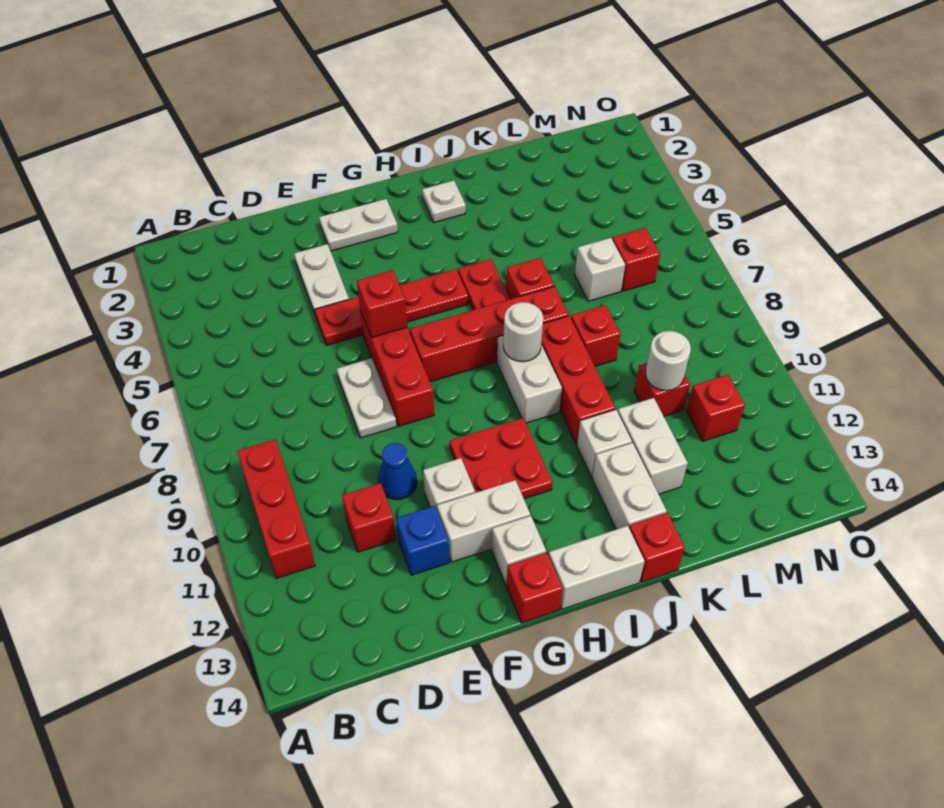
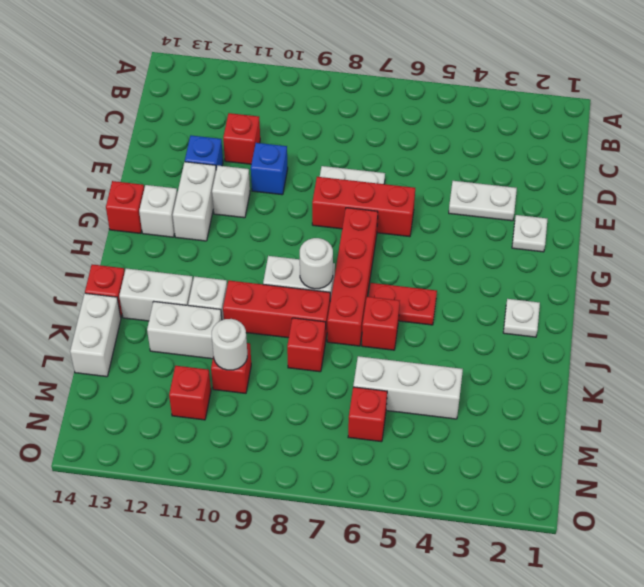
red brick B9:B11 level 1 -> none
red plate E5:H5 level 1 -> none
blue cone E10 level 1 -> blue brick E10 level 1
white plate F2:G2 level 1 -> white plate F2 level 1
red brick F6 level 2 -> none
red plate G10:H11 level 1 -> none
white brick H14:I14 level 1 -> white brick K14:L14 level 1
white brick L6 level 1 -> white brick L4:L6 level 1

